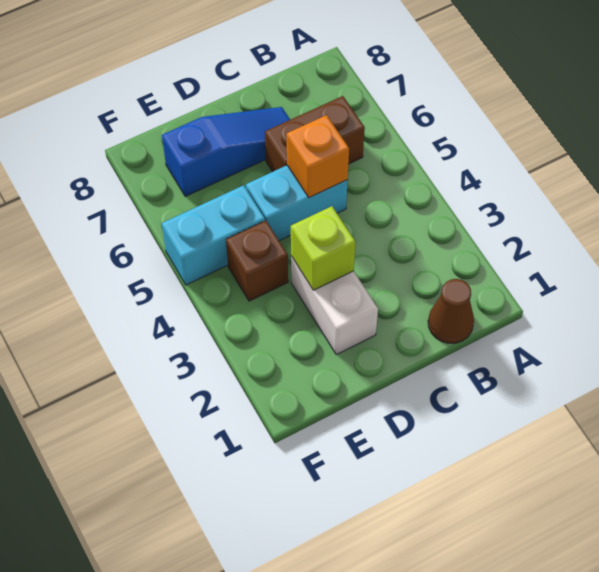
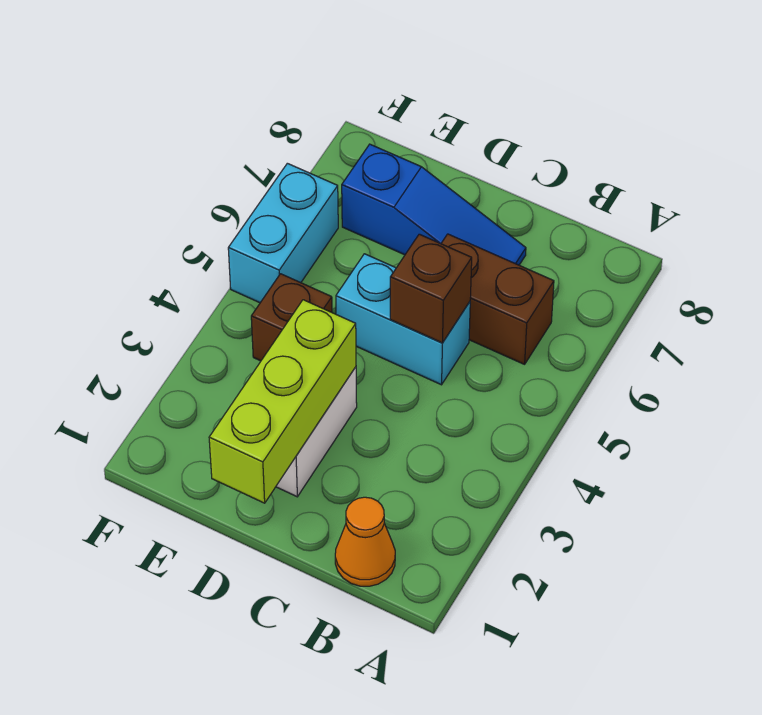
brown cone B1 level 1 -> orange cone B1 level 1
orange brick C5 level 2 -> brown brick C5 level 2
lime brick D3 level 2 -> lime brick D1:D3 level 2
cyan brick E5:F5 level 1 -> cyan brick F5:F6 level 1

